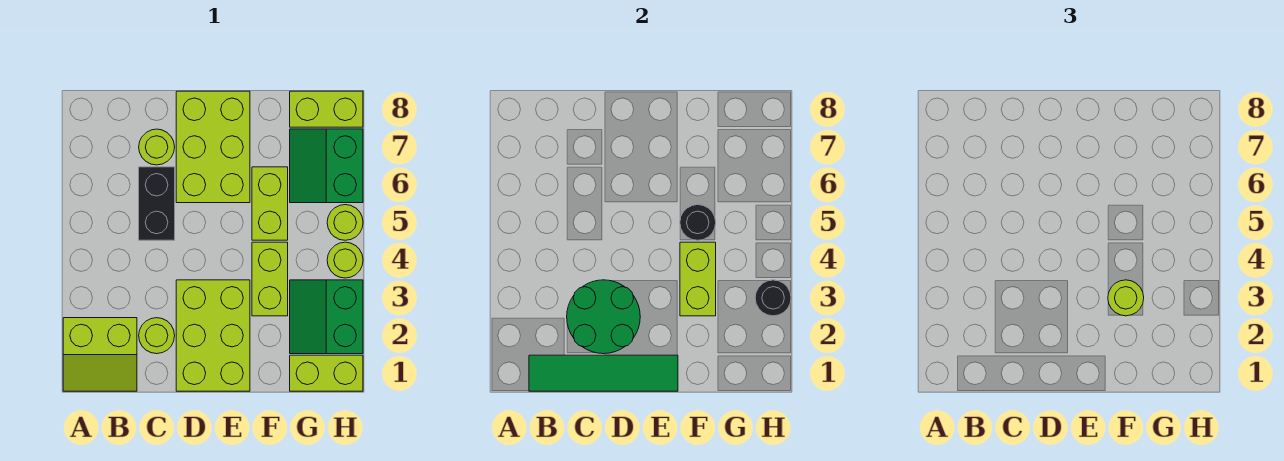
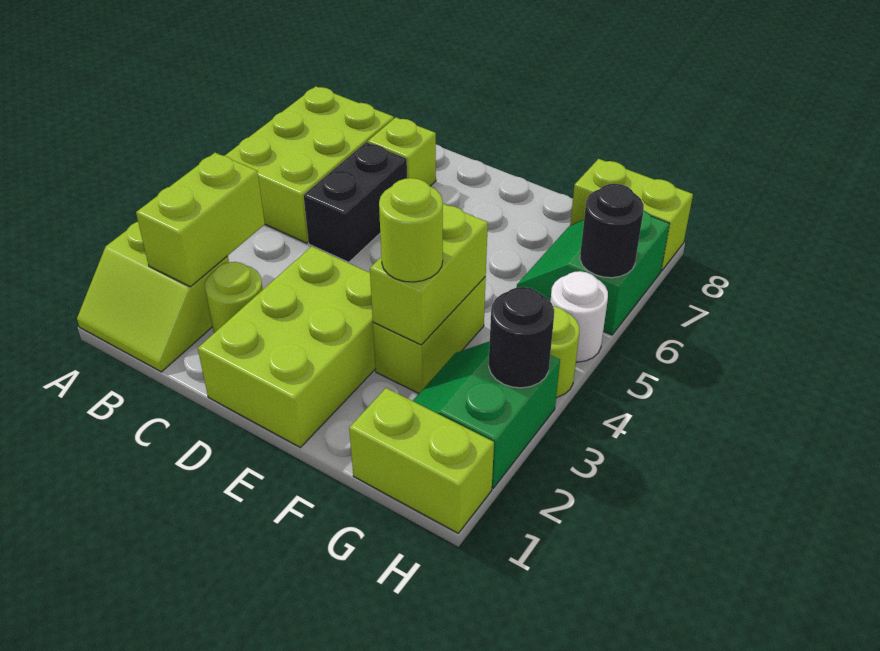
green tile B1:E1 level 2 -> none
green round brick C2:D3 level 2 -> none
lime round brick C7 level 1 -> lime brick C7 level 1
lime brick D6:E8 level 1 -> lime brick A5:B7 level 1
lime brick F5:F6 level 1 -> lime brick B2:B3 level 2
black round brick F5 level 2 -> black round brick H6 level 2
lime round brick H5 level 1 -> white round brick H5 level 1

